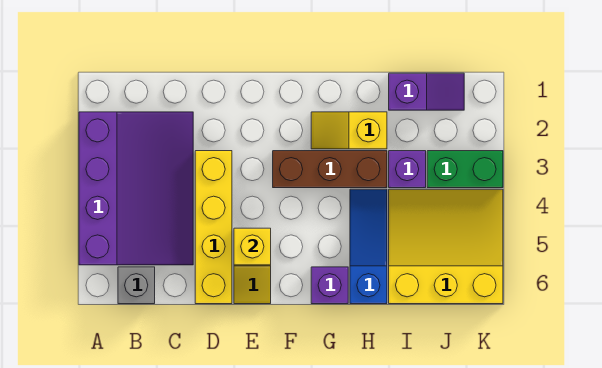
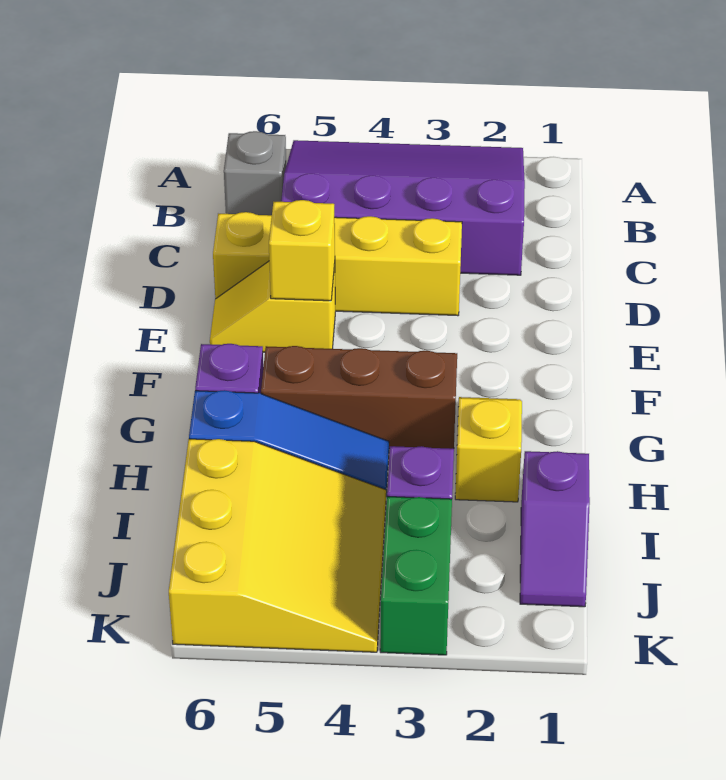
purple slope A2:C5 level 1 top A -> purple slope A2:C5 level 1 top C
brown brick F3:H3 level 1 -> brown brick G3:G5 level 1

